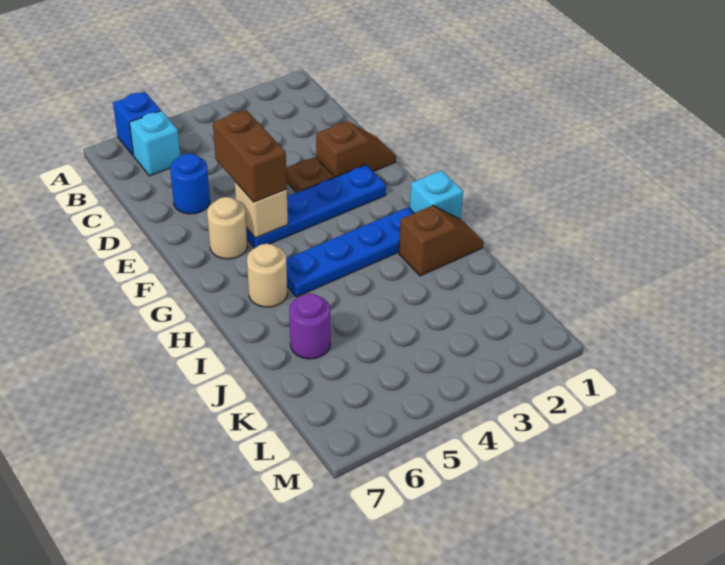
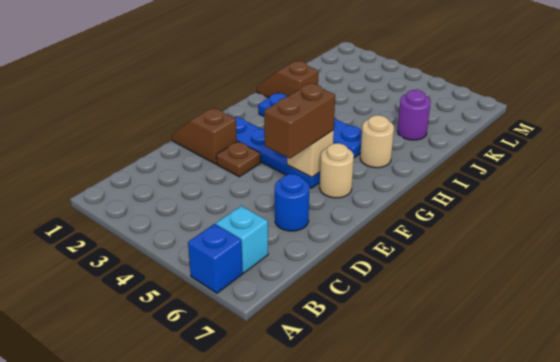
cyan brick H1 level 1 -> none

